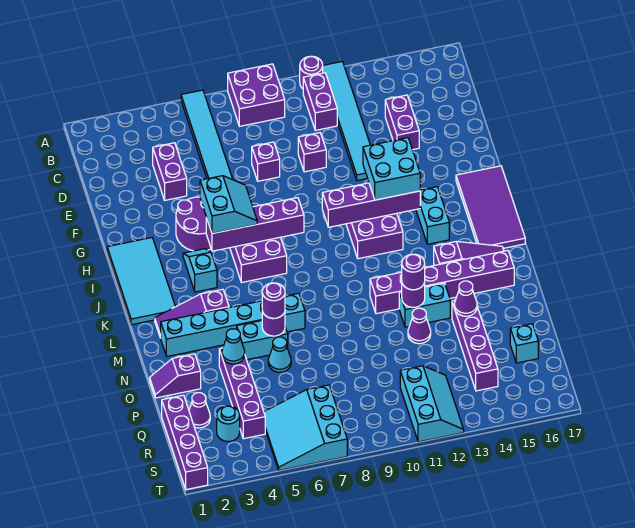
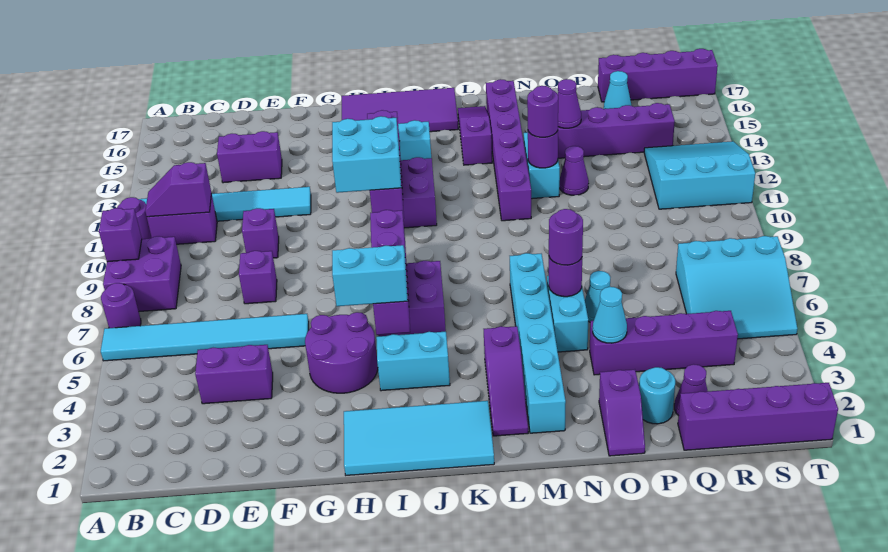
none -> purple round brick A7 level 1
none -> purple brick A9 level 2
none -> purple slope B11:C11 level 2 top C
cyan brick H12:I13 level 3 -> cyan brick H10:I11 level 3
cyan slope I4:J4 level 1 top J -> cyan brick I4:J4 level 1
cyan brick Q16 level 1 -> cyan cone Q16 level 1
none -> purple brick Q17:T17 level 1
cyan round brick R3 level 1 -> cyan round brick P2 level 1
cyan slope R11:T12 level 1 top 11 -> cyan slope R11:T13 level 1 top 11

